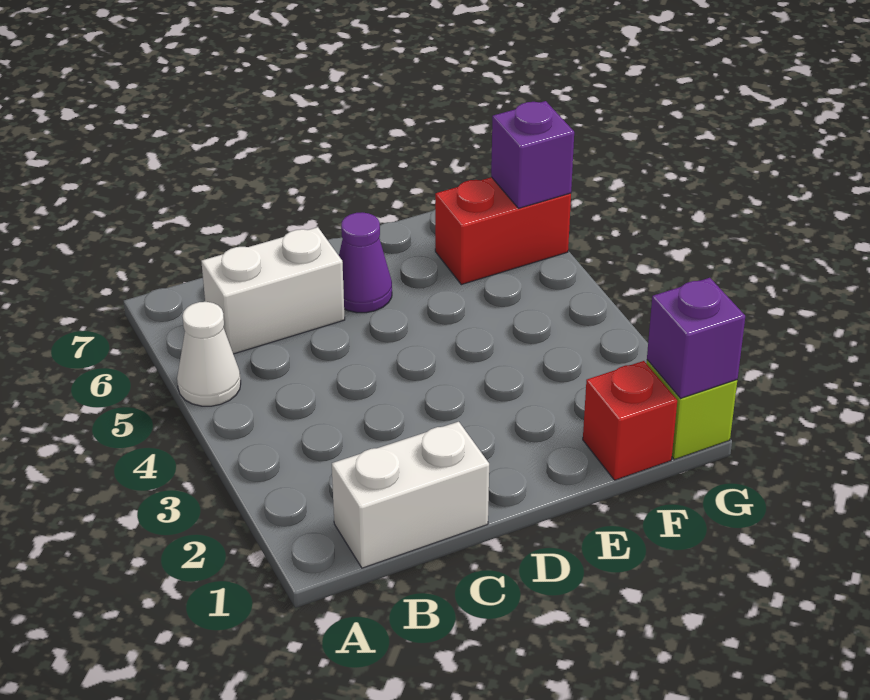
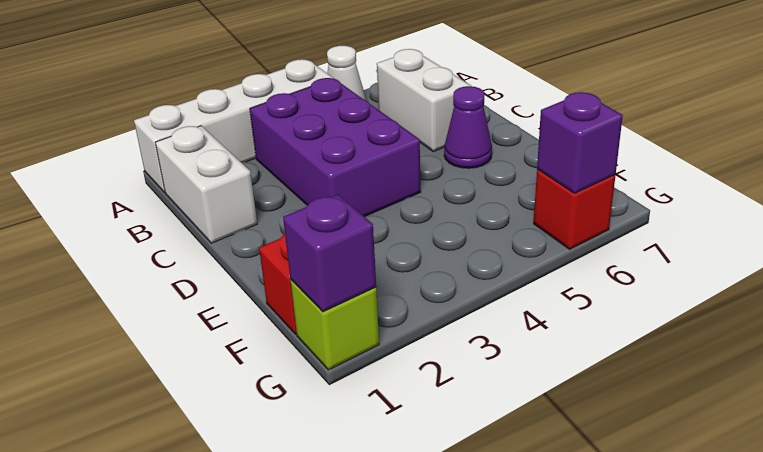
none -> white brick A1:A4 level 1
none -> purple brick B3:D4 level 1
red brick F6:G6 level 1 -> red brick G6 level 1

